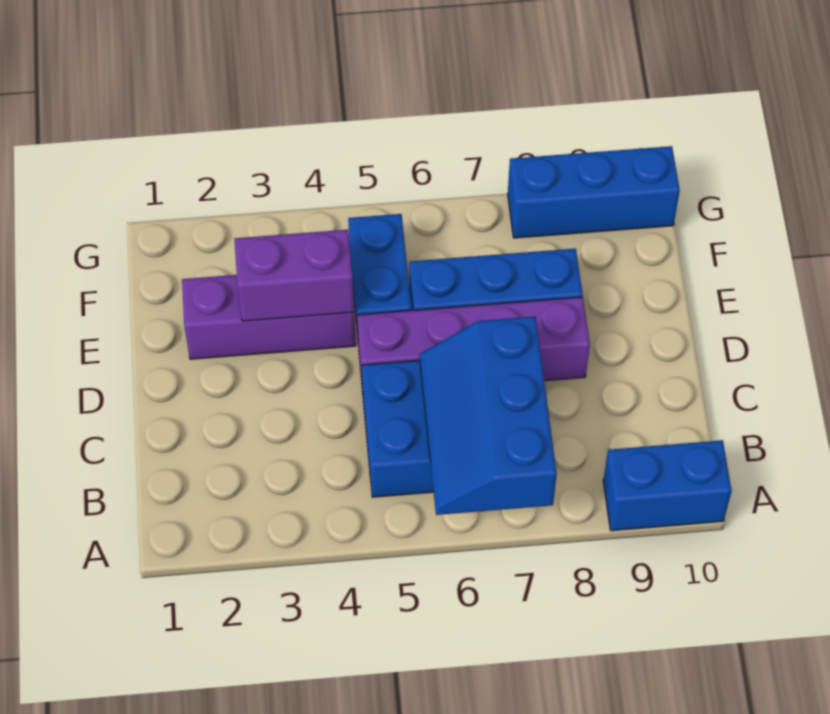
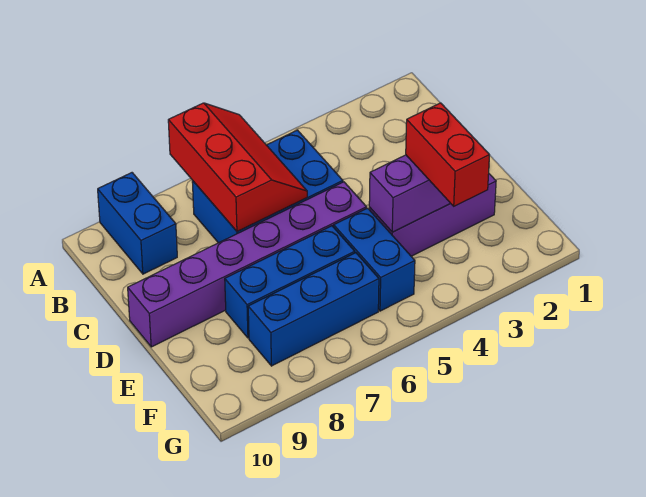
blue slope A6:C7 level 2 top 7 -> red slope A6:C7 level 2 top 7
blue brick A9:A10 level 1 -> blue brick A9:B9 level 1
purple brick D5:D8 level 1 -> purple brick D5:D10 level 1
none -> red brick E3:F3 level 3
blue brick G8:G10 level 1 -> blue brick F6:F8 level 1

